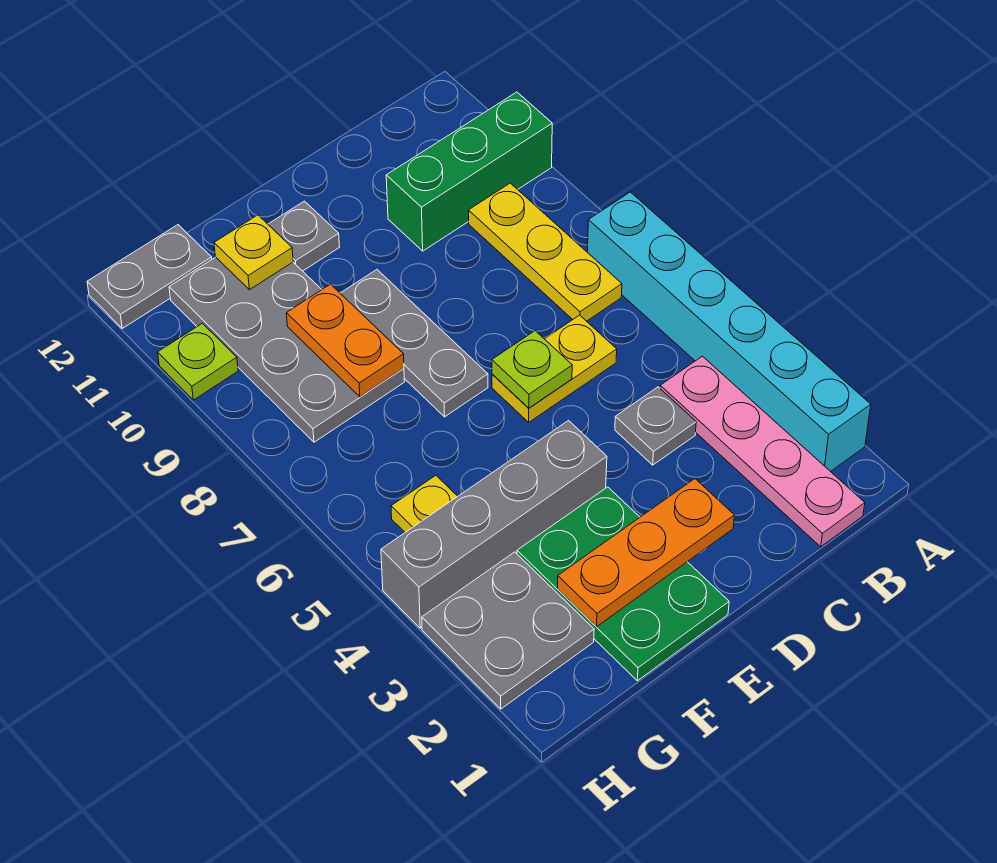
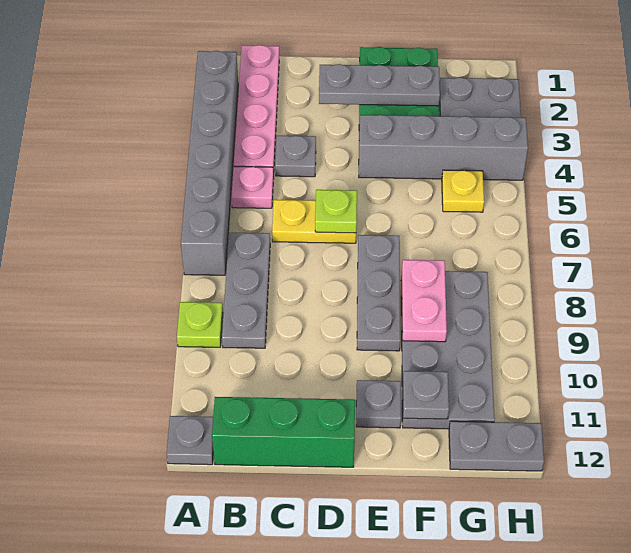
cyan brick A2:A7 level 1 -> grey brick A2:A7 level 1
green brick A10:C10 level 1 -> green brick B12:D12 level 1
none -> grey plate A12 level 1
none -> pink plate B5 level 1
yellow plate B7:B9 level 1 -> grey plate B7:B9 level 1
orange plate D2:F2 level 2 -> grey plate D2:F2 level 2
orange plate F8:F9 level 2 -> pink plate F8:F9 level 2
yellow plate F11 level 2 -> grey plate F11 level 2
lime plate H10 level 1 -> lime plate A9 level 1

